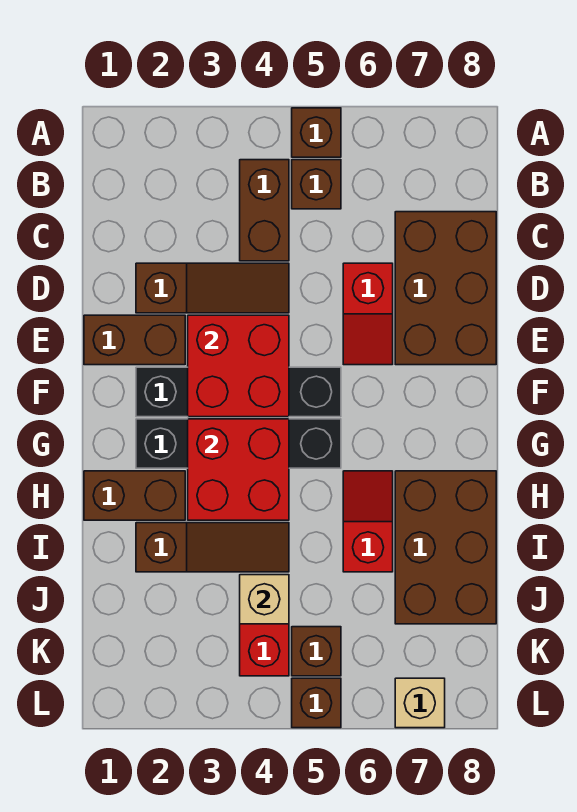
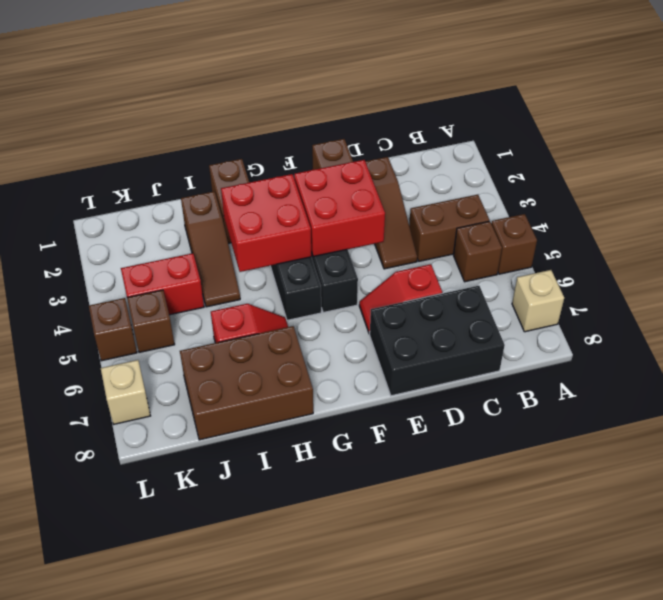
brown brick C7:E8 level 1 -> black brick C7:E8 level 1
tan brick J4 level 2 -> tan brick A7 level 1

